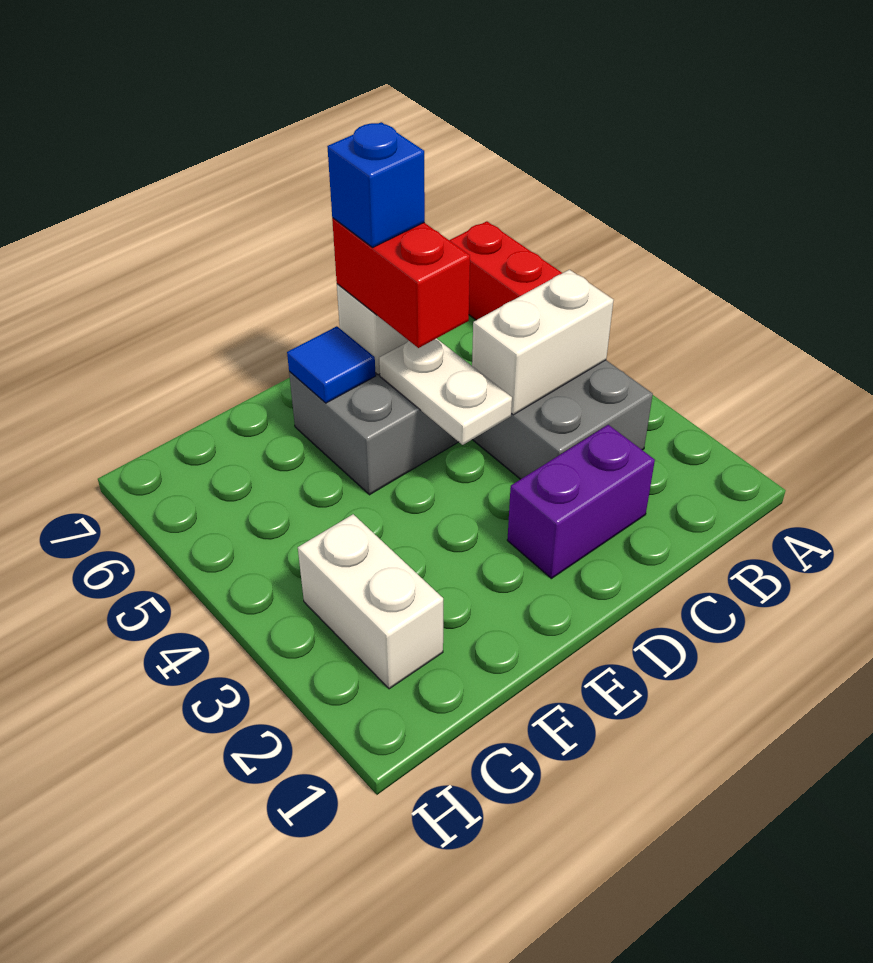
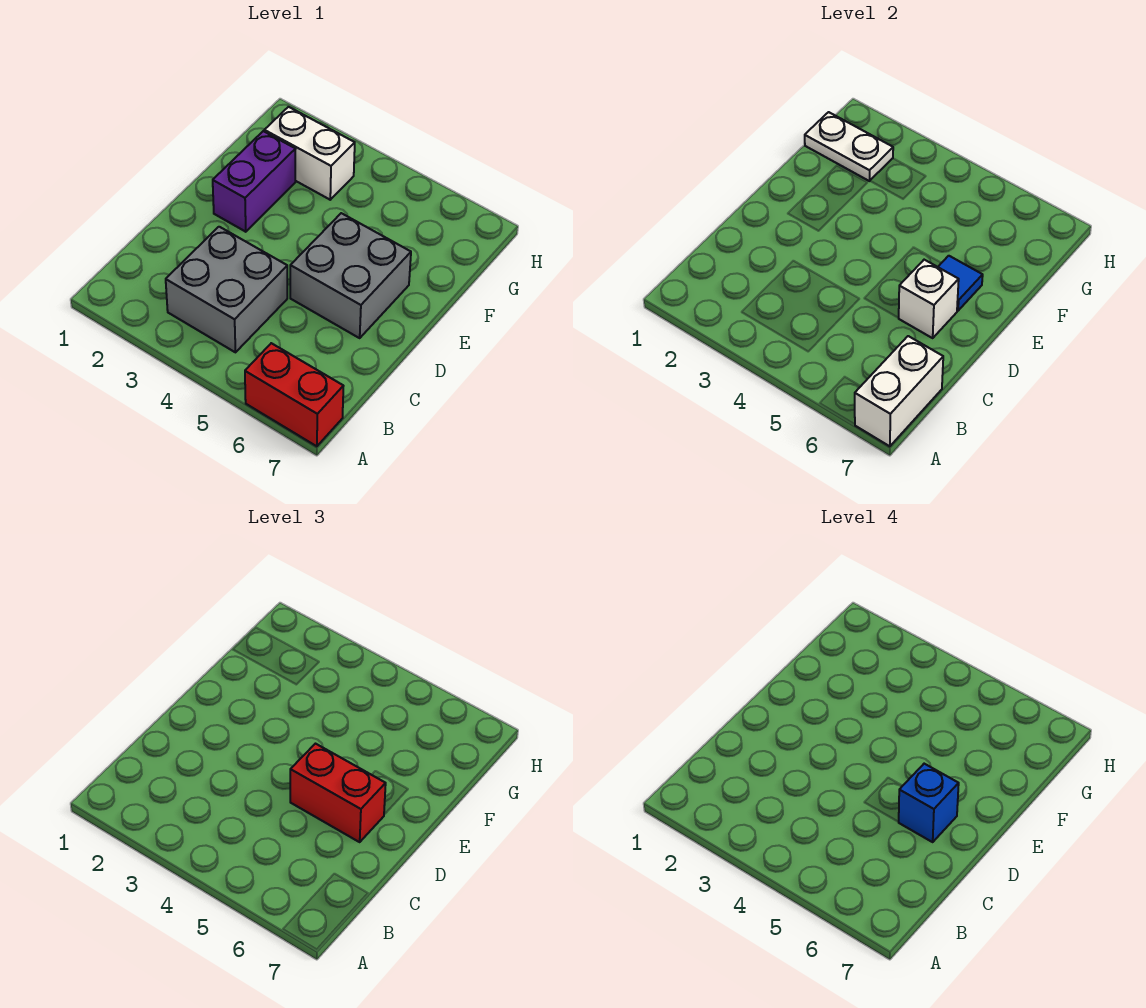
white brick B4:C4 level 2 -> white brick A7:B7 level 2
purple brick C2:D2 level 1 -> purple brick E2:F2 level 1
white plate D4:D5 level 2 -> white plate G1:G2 level 2

